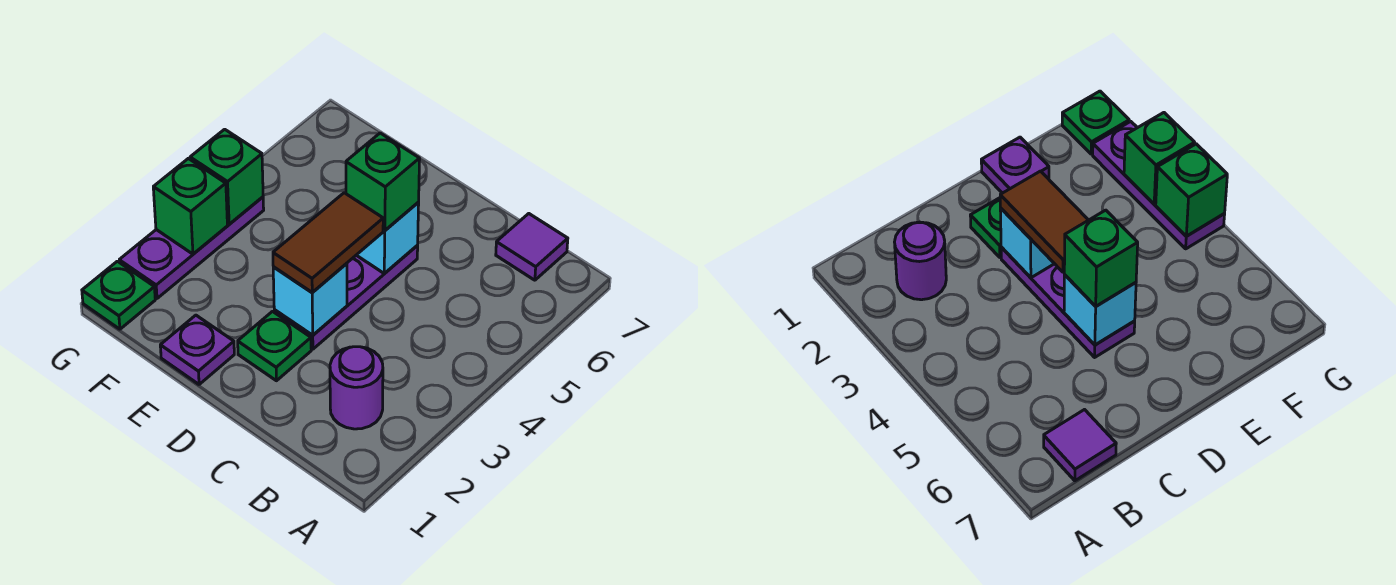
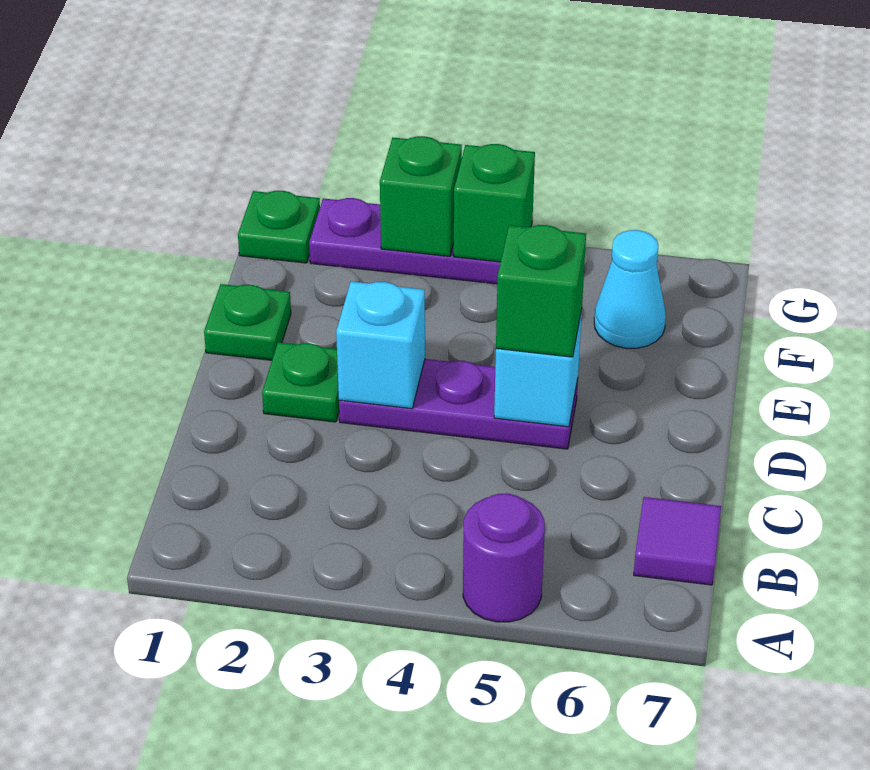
purple round brick B2 level 1 -> purple round brick A5 level 1
brown tile D3:D4 level 3 -> none
purple plate E1 level 1 -> green plate E1 level 1
none -> cyan cone F6 level 1

